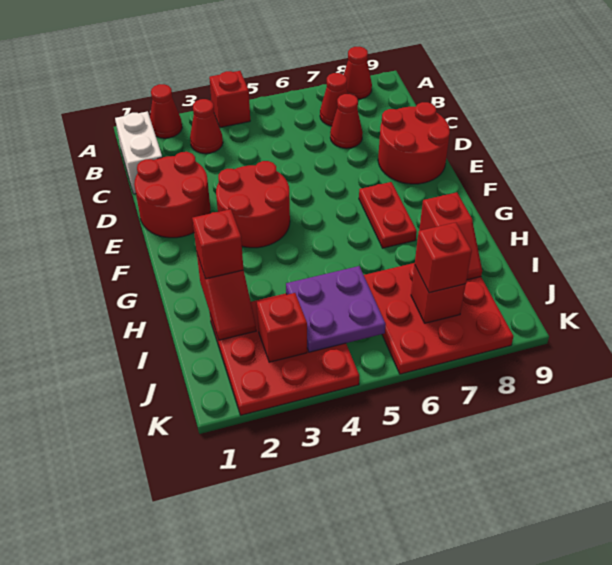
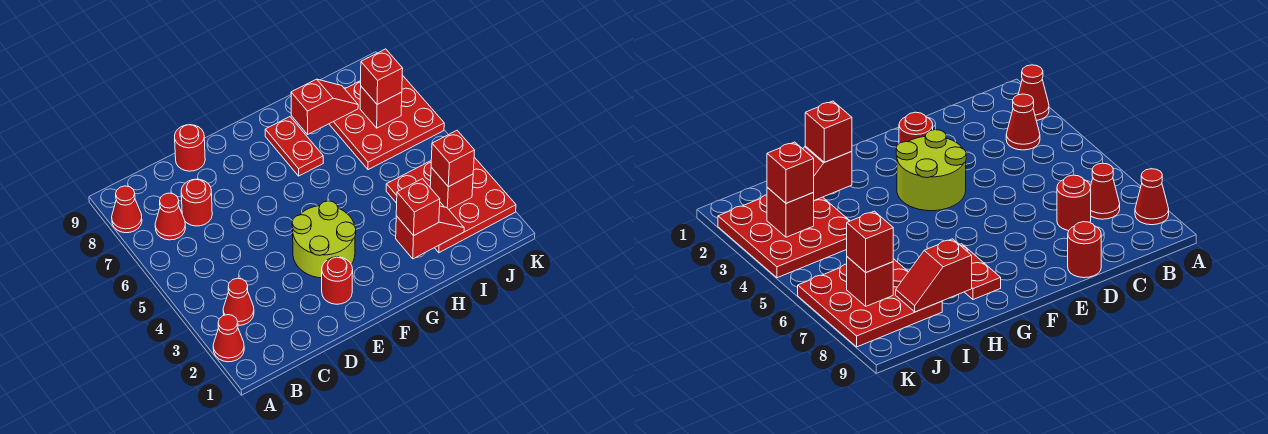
red brick A4 level 1 -> red brick J3 level 3
white brick B1:C1 level 1 -> none
red cone C7 level 1 -> red round brick C7 level 1
red round brick D1:E2 level 1 -> red round brick E2 level 1
red round brick D8:E9 level 1 -> red round brick D9 level 1
red round brick E3:F4 level 1 -> lime round brick E3:F4 level 1
red plate F7:G7 level 1 -> red plate G7:G8 level 1
purple plate I4:J5 level 2 -> none

